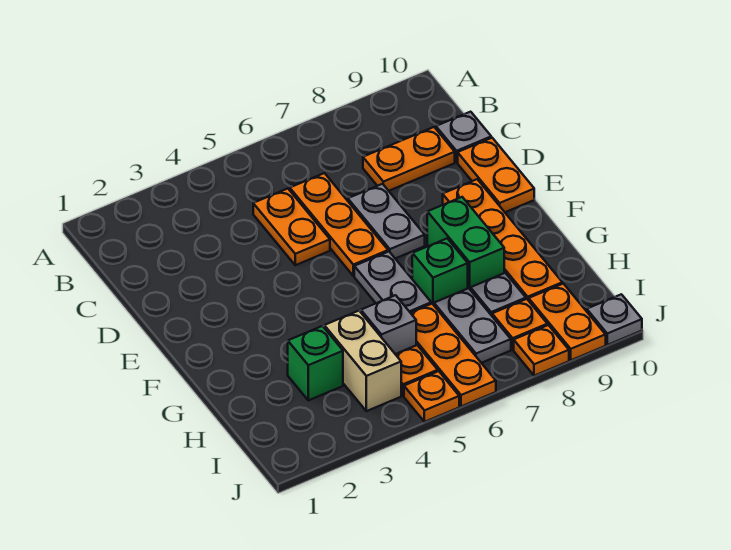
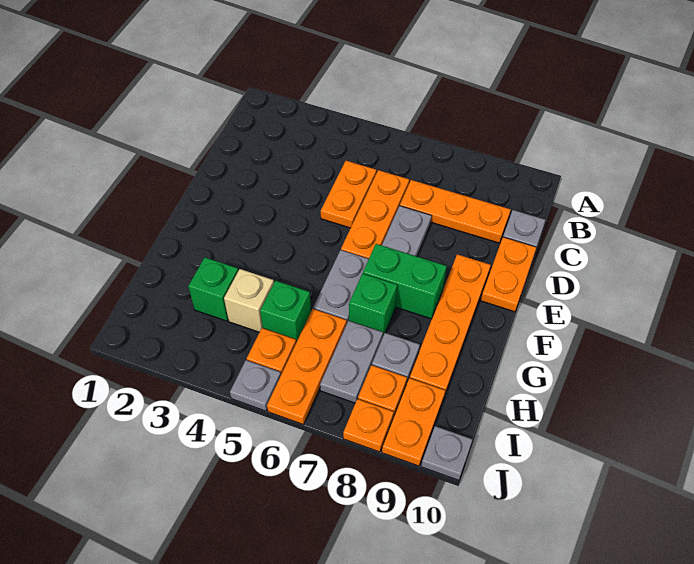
orange plate C8:C9 level 1 -> orange plate C7:C9 level 1
green brick F8:G8 level 1 -> green brick F7:F8 level 1
tan brick H4:I4 level 1 -> tan brick H4 level 1
grey brick H5 level 1 -> green brick H5 level 1
orange plate J5 level 1 -> grey plate J5 level 1

